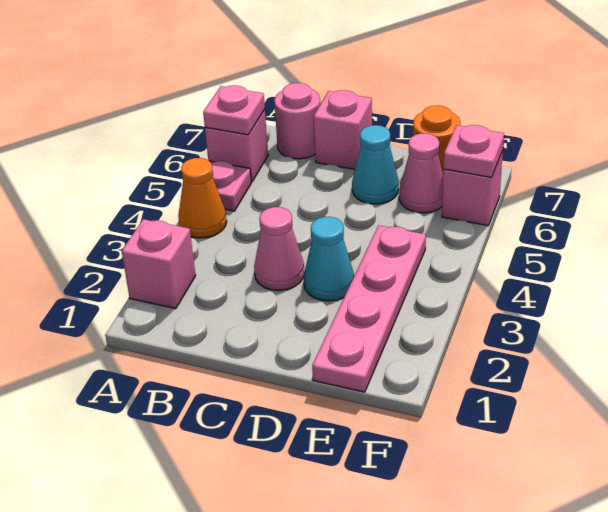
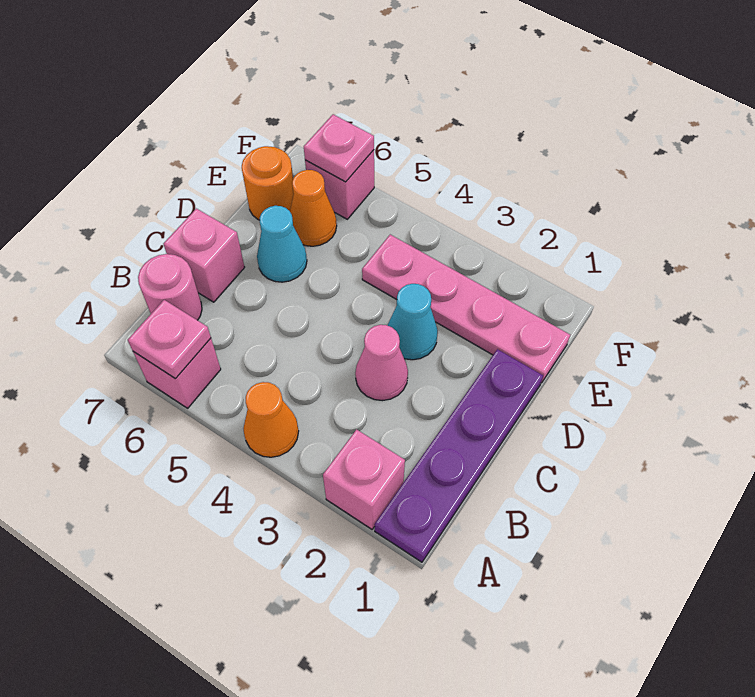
none -> purple plate A1:D1 level 1
pink plate A5 level 1 -> none
pink cone E6 level 1 -> orange cone E6 level 1

